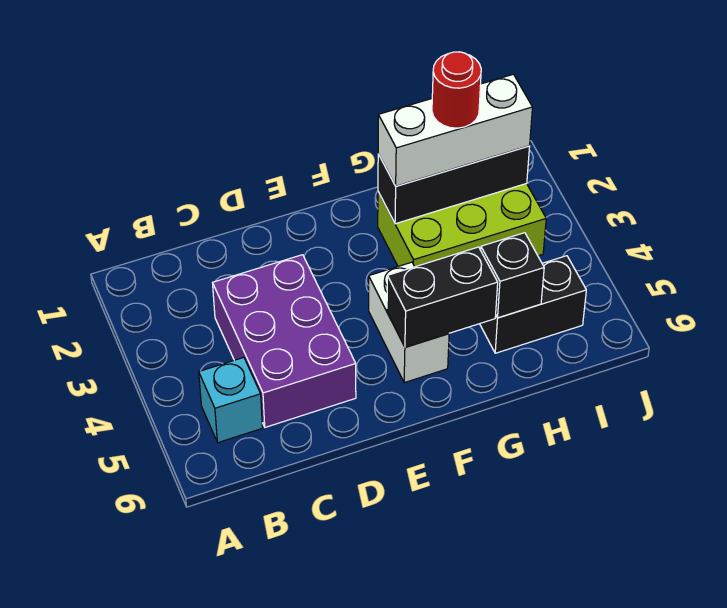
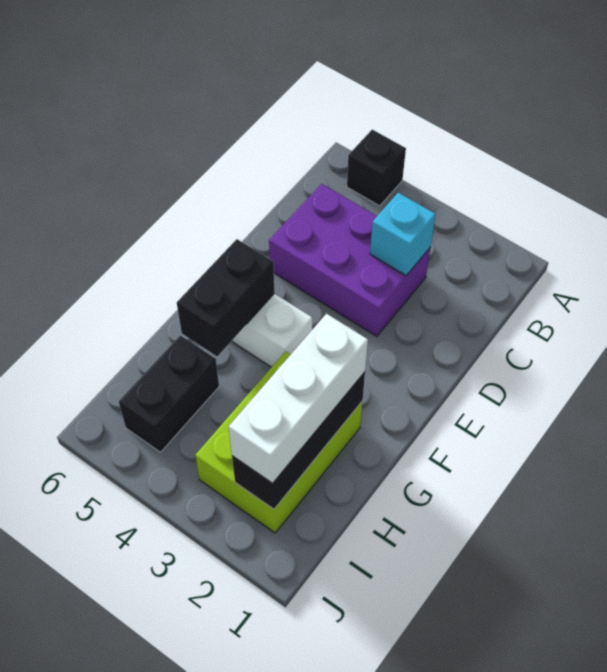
cyan brick B5 level 1 -> cyan brick C3 level 2
red round brick H2 level 4 -> none
black brick H5 level 2 -> black brick A5 level 1

